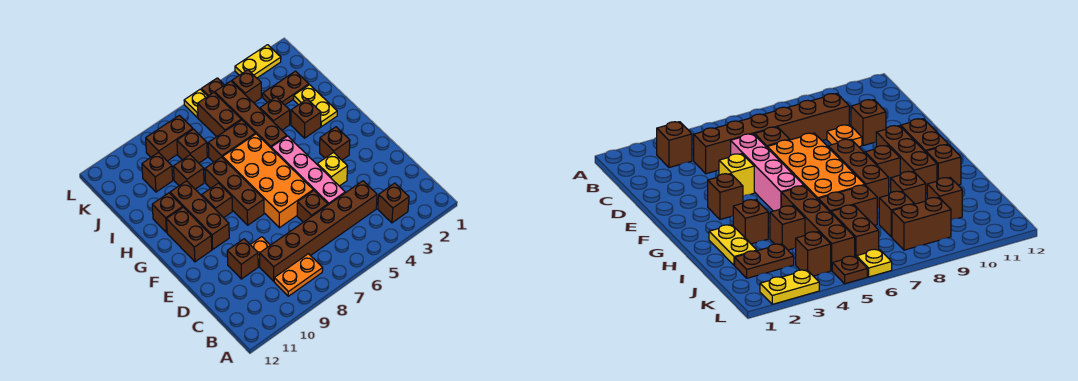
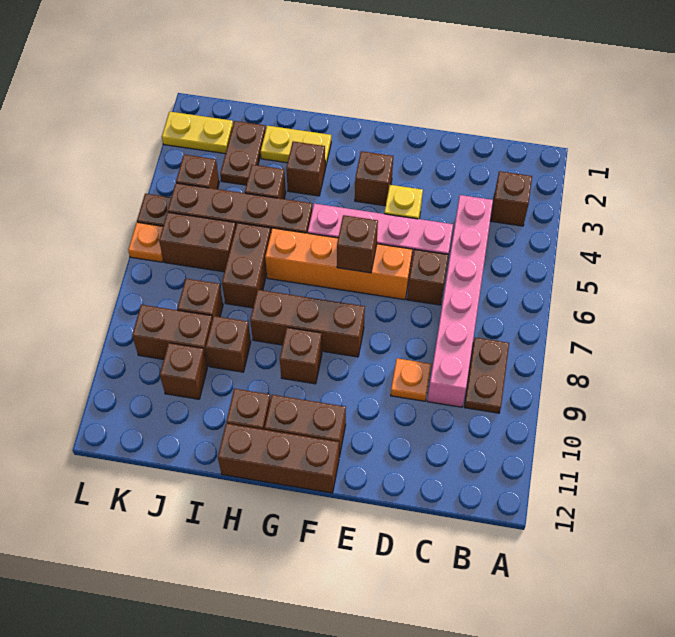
orange plate B8:B9 level 1 -> brown plate B8:B9 level 1
brown brick C4:C9 level 1 -> pink brick C4:C9 level 1
brown brick D10 level 1 -> brown brick F6 level 2
orange brick E6:H7 level 1 -> orange brick E6:H6 level 1
brown brick F10:H10 level 1 -> brown brick F12:H12 level 1
brown brick K8:K9 level 1 -> brown brick J9:K9 level 1
yellow plate L2:L3 level 1 -> yellow plate K2:L2 level 1
yellow plate L6 level 1 -> orange plate L6 level 1

